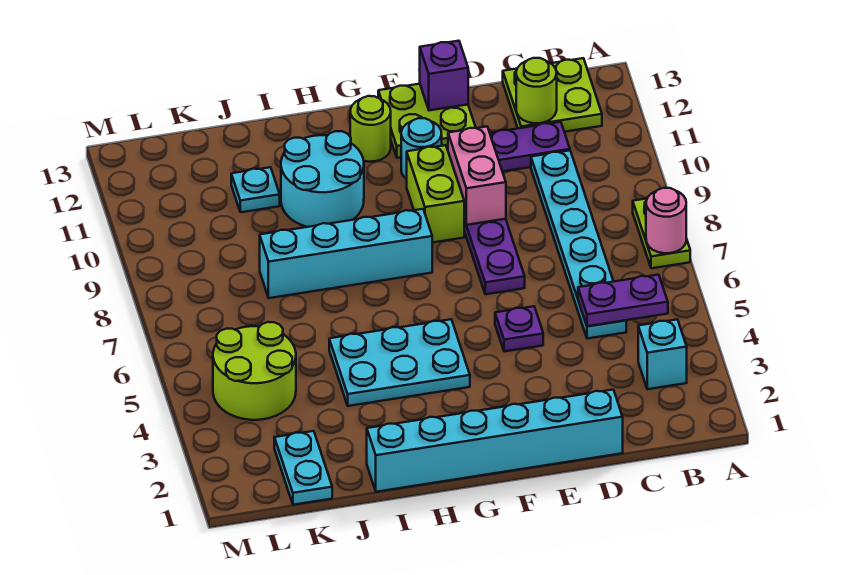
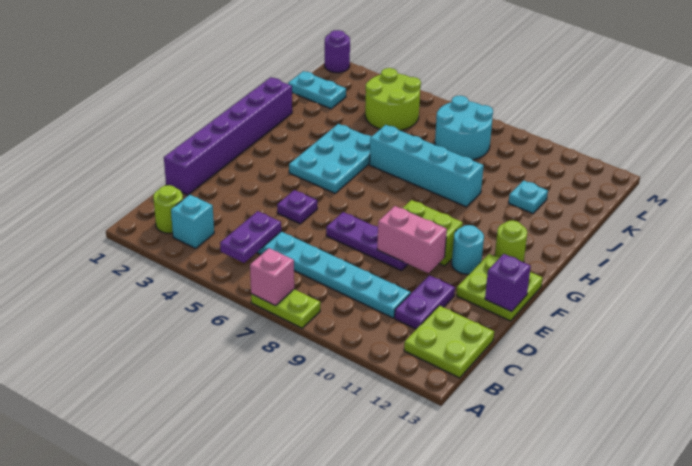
pink round brick A7 level 2 -> pink brick A7 level 2
lime round brick C12 level 2 -> lime round brick B2 level 1
cyan brick D1:I1 level 1 -> purple brick D1:I1 level 1
cyan brick G8:J8 level 1 -> cyan brick I6:I9 level 1
cyan round brick H10:I11 level 1 -> cyan round brick K7:L8 level 1
none -> purple round brick M1 level 1

